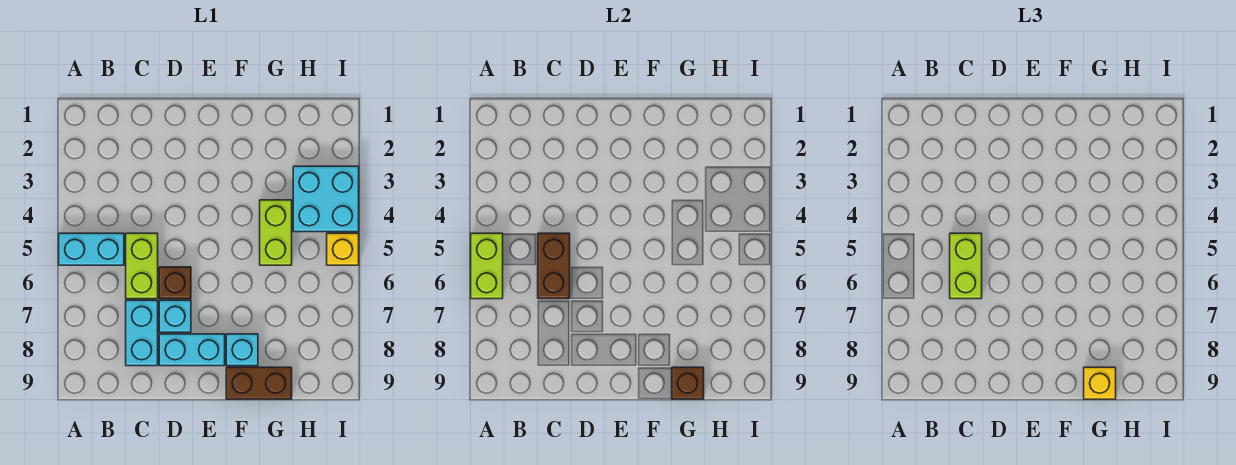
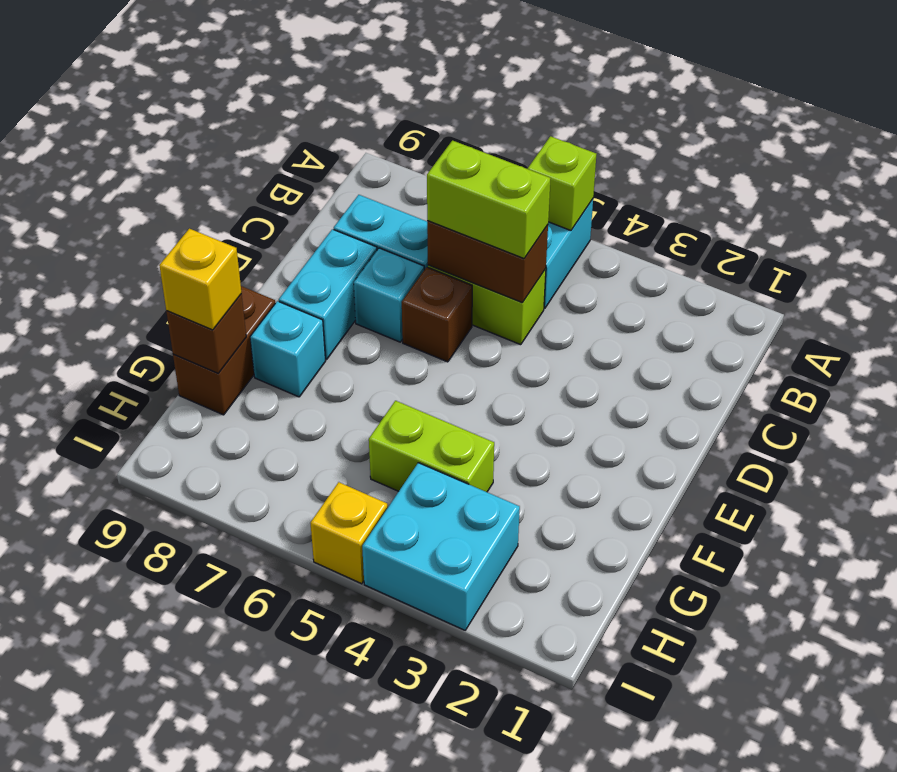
lime brick A5:A6 level 2 -> lime brick A5 level 2

